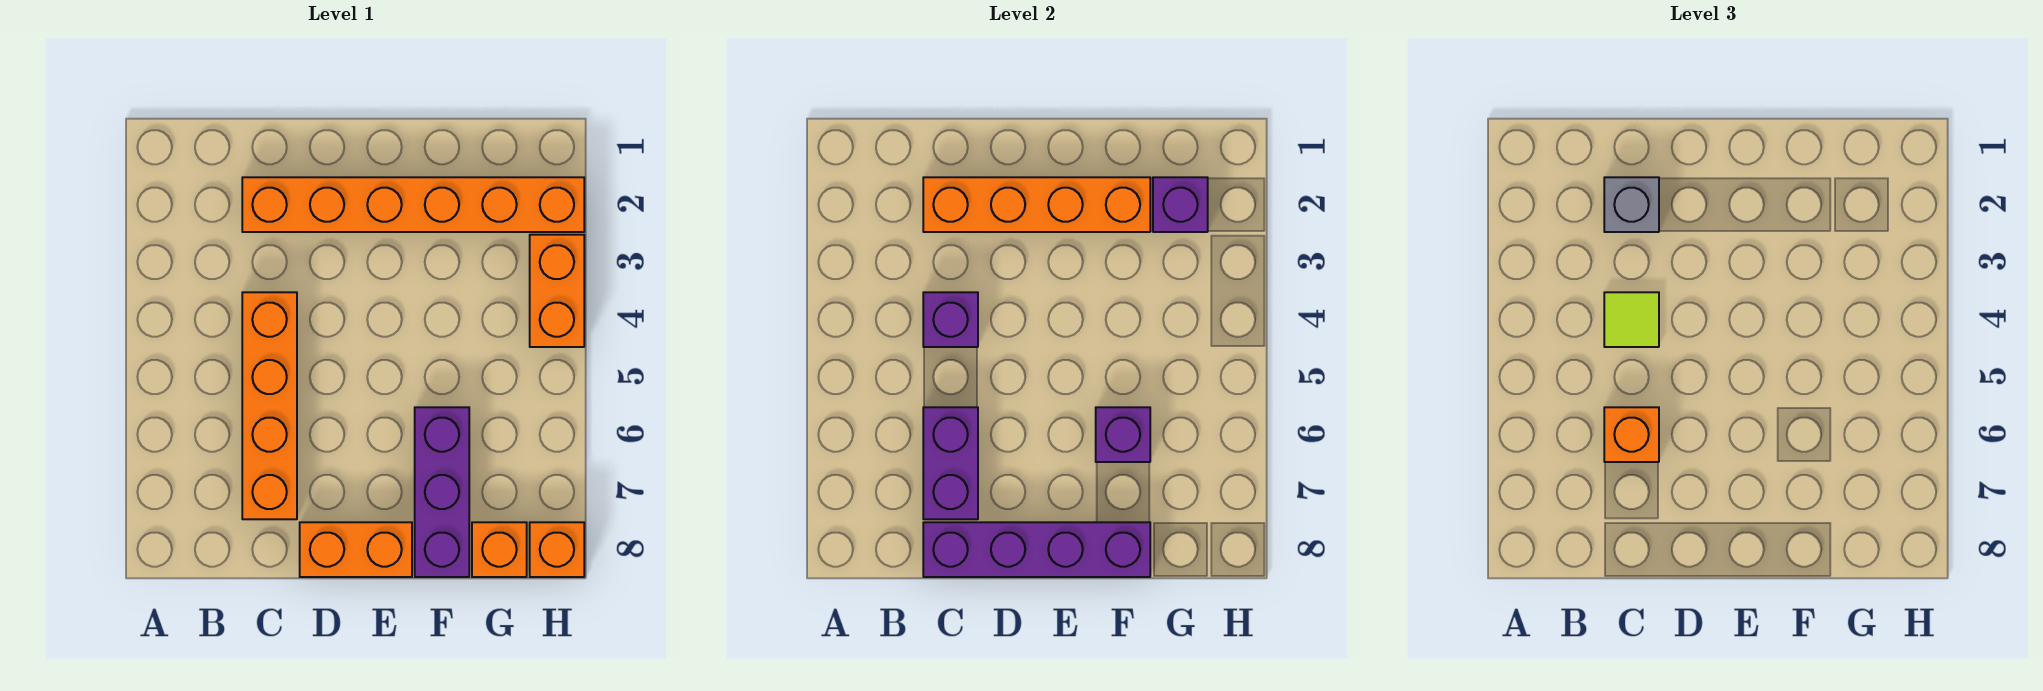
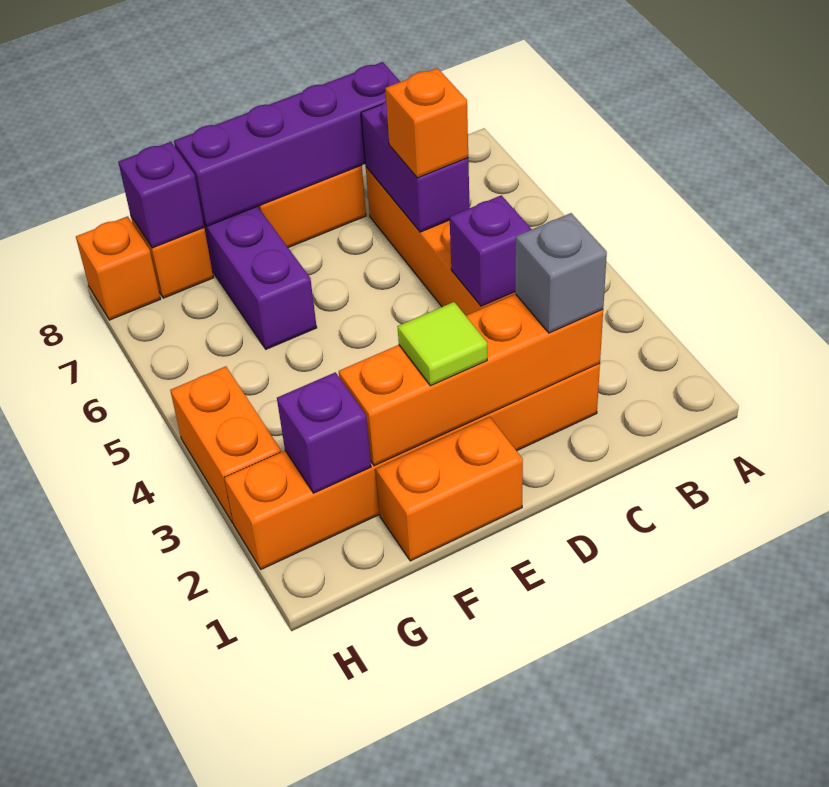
lime tile C4 level 3 -> lime tile E2 level 3
none -> orange brick E1:F1 level 1
purple brick F6 level 2 -> purple brick G8 level 2

